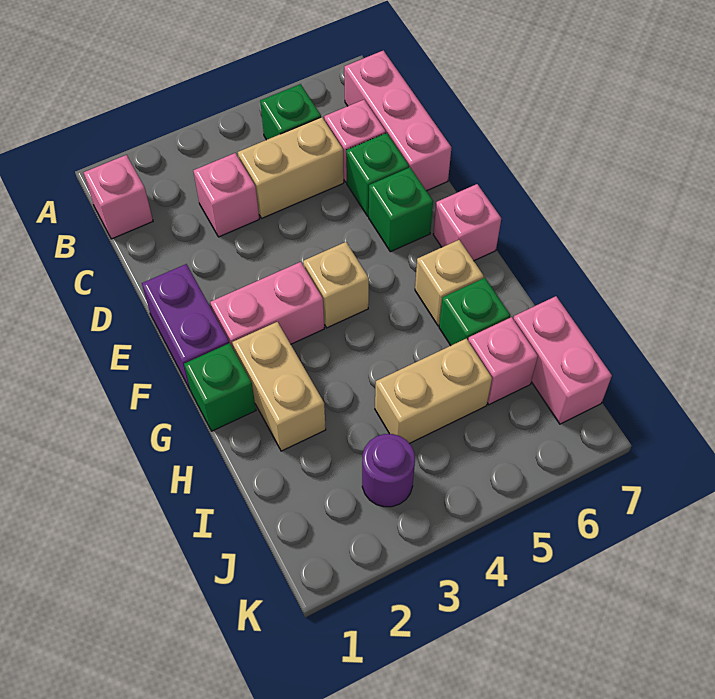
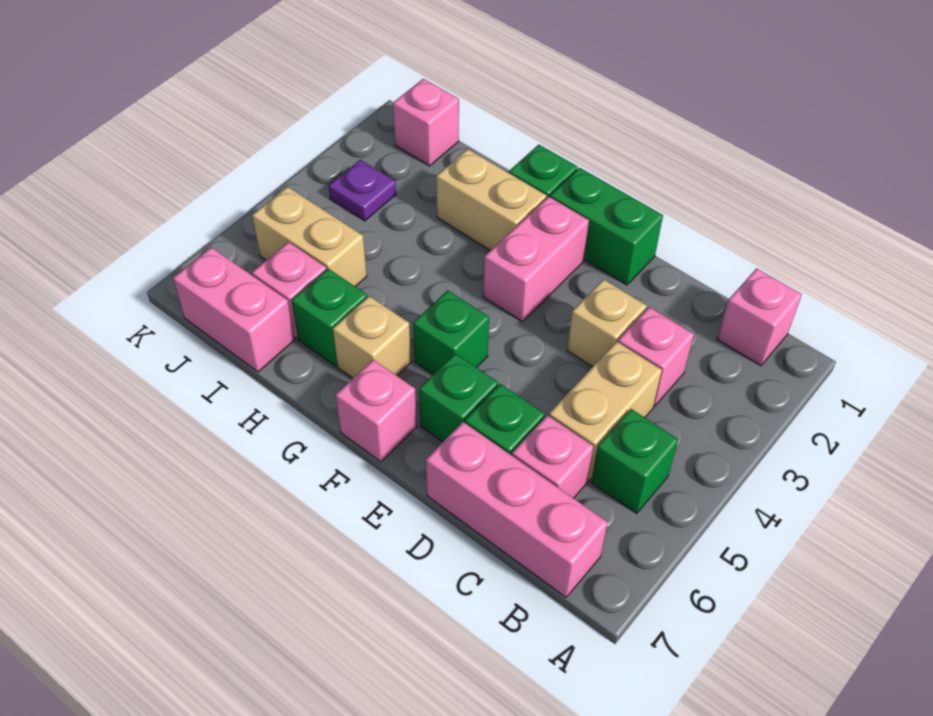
purple brick E1:F1 level 1 -> green brick E1:F1 level 1
tan brick F4 level 1 -> tan brick D3 level 1
none -> green brick F5 level 1
tan brick I4:I5 level 1 -> tan brick I5:J5 level 1
none -> pink brick J1 level 1
purple round brick J3 level 1 -> purple plate J3 level 1

